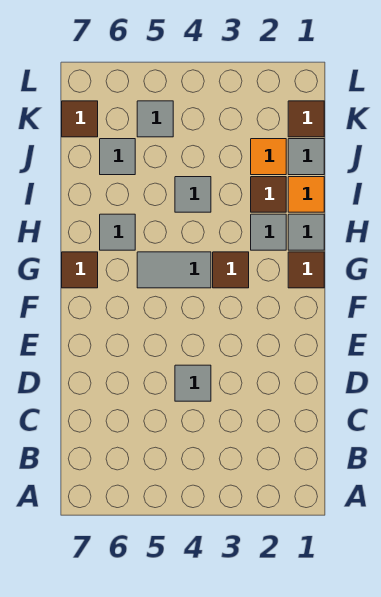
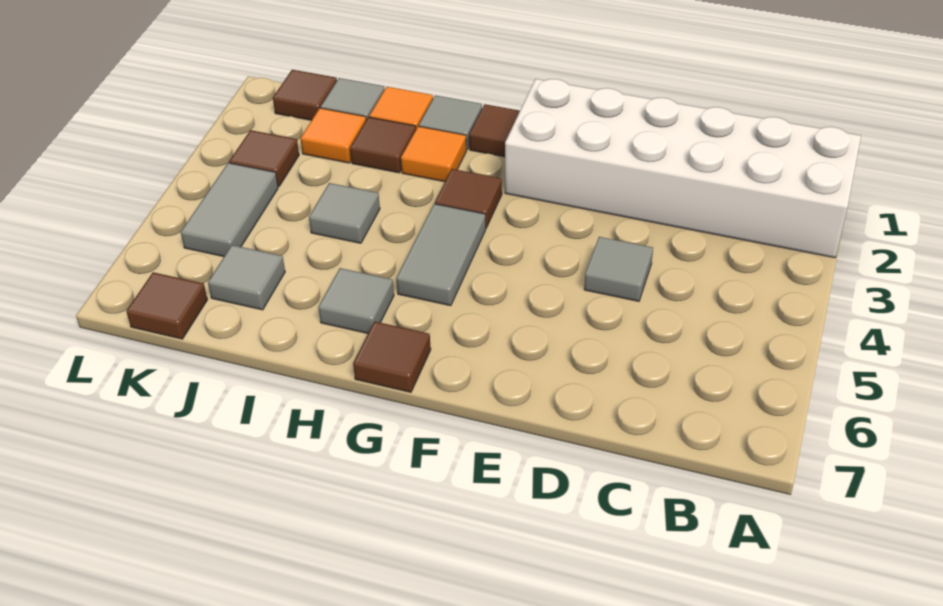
none -> white brick A1:F2 level 1
grey tile H2 level 1 -> orange tile H2 level 1
none -> brown tile K3 level 1
grey tile K5 level 1 -> grey tile K4:K5 level 1

